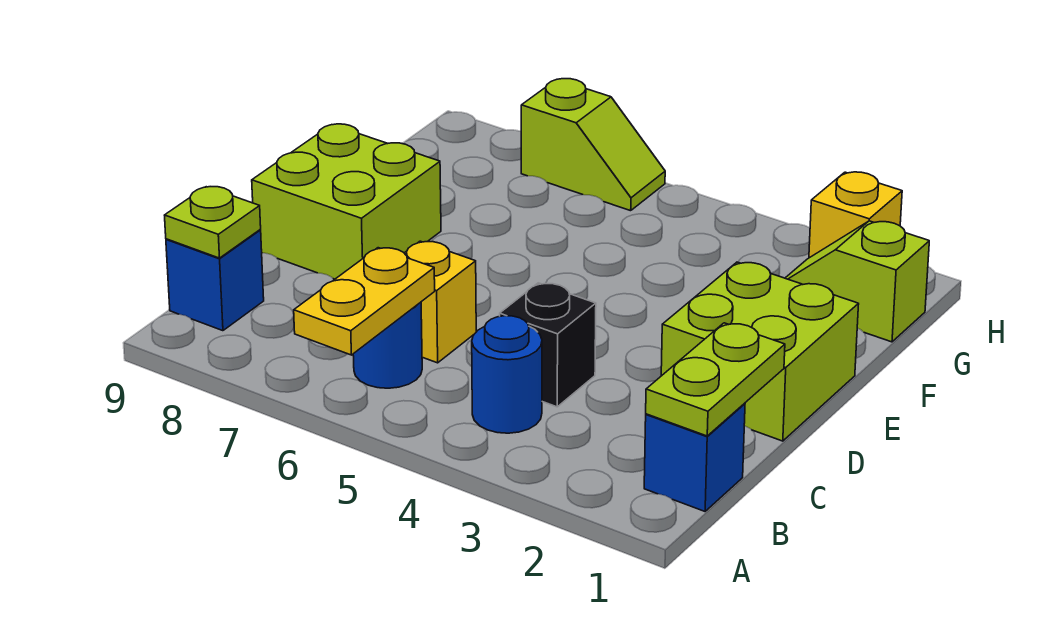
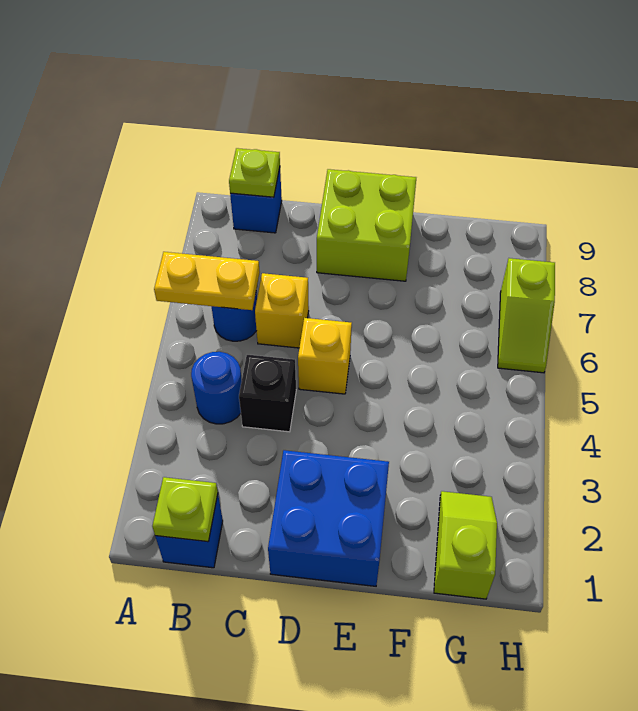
lime plate B1:C1 level 2 -> lime plate B1 level 2
lime brick D1:E2 level 1 -> blue brick D1:E2 level 1
yellow brick H2 level 1 -> yellow brick D5 level 1

